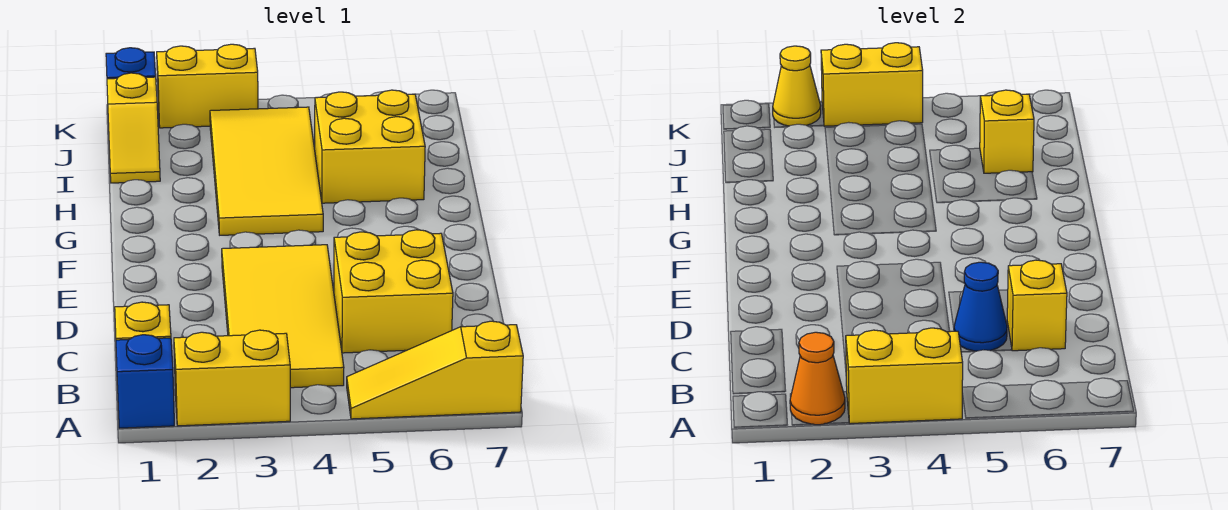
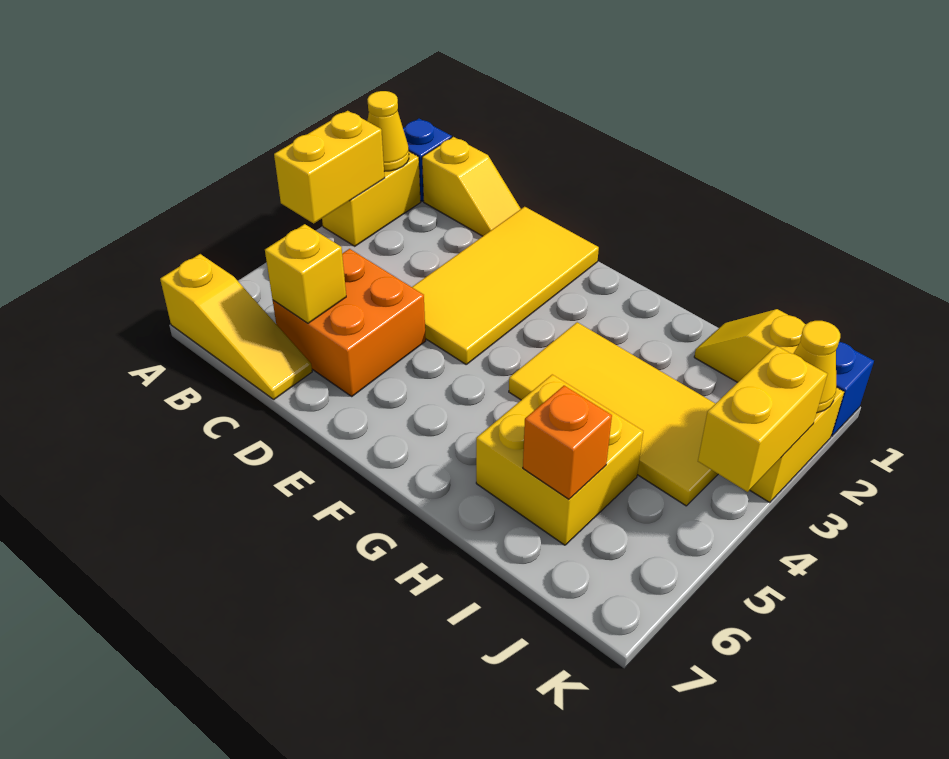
orange cone A2 level 2 -> yellow cone A2 level 2
yellow slope A5:A7 level 1 top 7 -> yellow slope A7:C7 level 1 top A
yellow tile B3:E4 level 1 -> yellow tile D1:E4 level 1
yellow brick C5:D6 level 1 -> orange brick C5:D6 level 1
blue cone C5 level 2 -> none
yellow brick I6 level 2 -> orange brick I6 level 2

